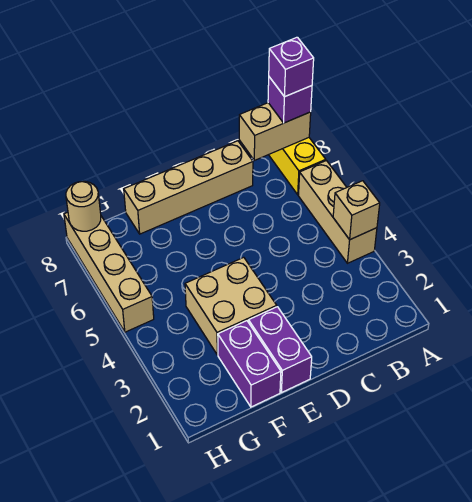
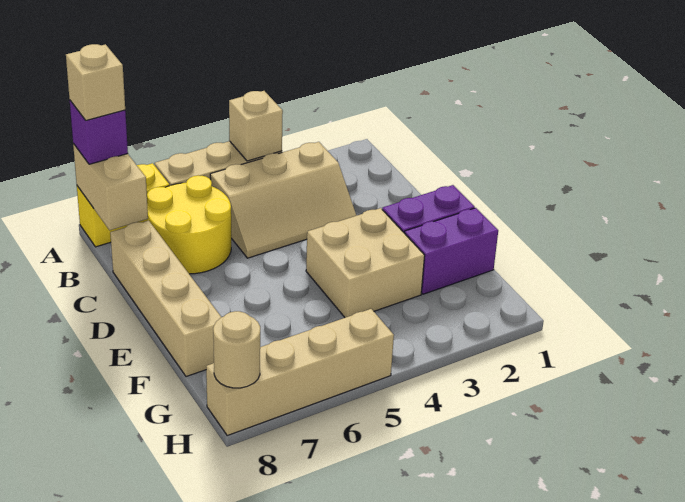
purple brick A8 level 4 -> tan brick A8 level 4
none -> tan slope B3:C5 level 1 top B
none -> yellow round brick B6:C7 level 1

